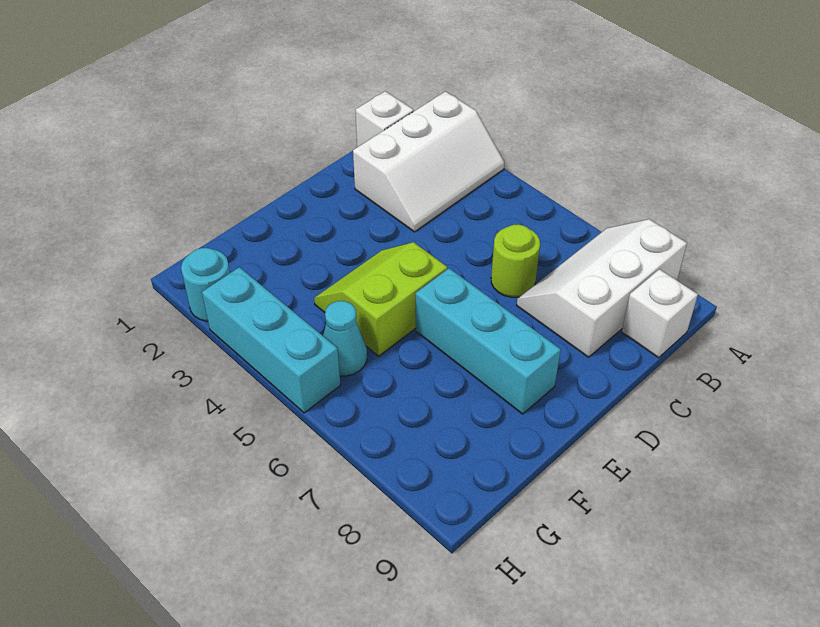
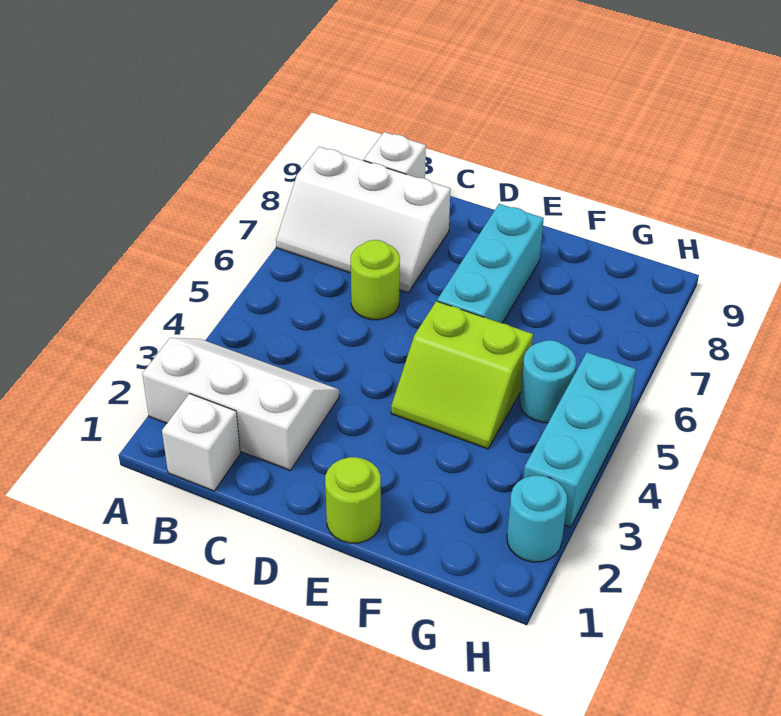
none -> lime round brick E1 level 1
cyan cone G5 level 1 -> cyan round brick G5 level 1

